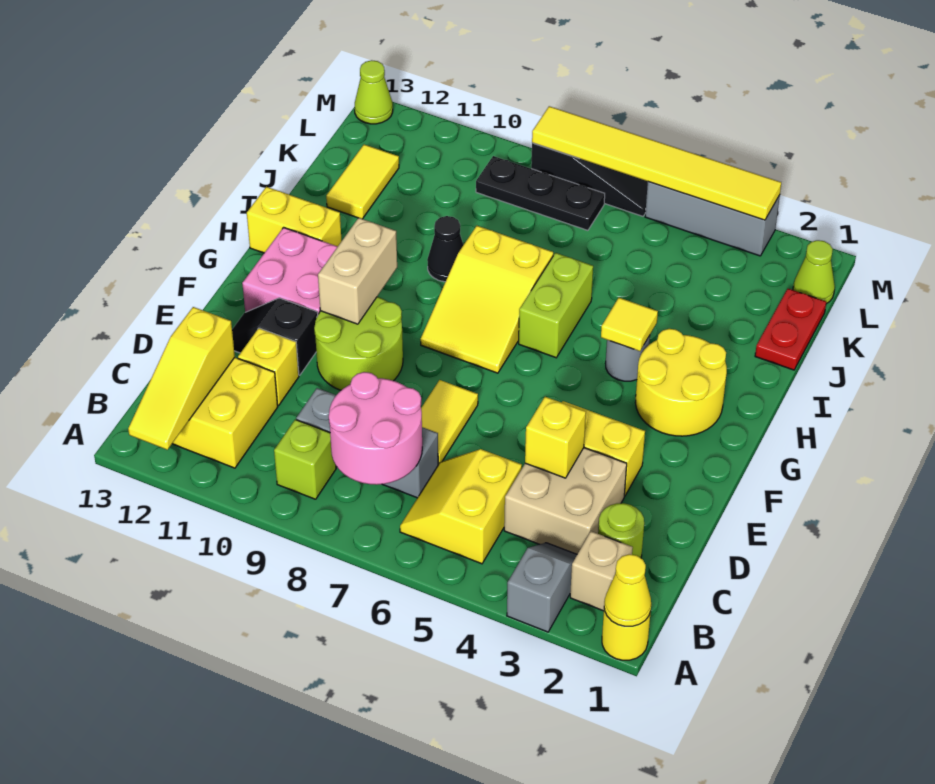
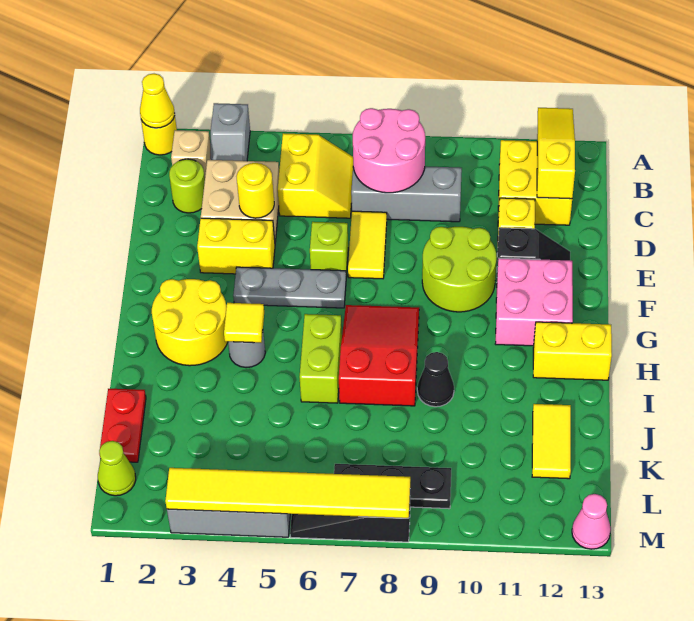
lime brick B9 level 1 -> lime brick E6 level 1
yellow brick D4 level 2 -> yellow round brick D4 level 2
none -> grey plate F4:F6 level 1
tan brick F10:G10 level 2 -> none
yellow slope G7:I8 level 1 top I -> red slope G7:I8 level 1 top I
lime cone M13 level 1 -> pink cone M13 level 1

